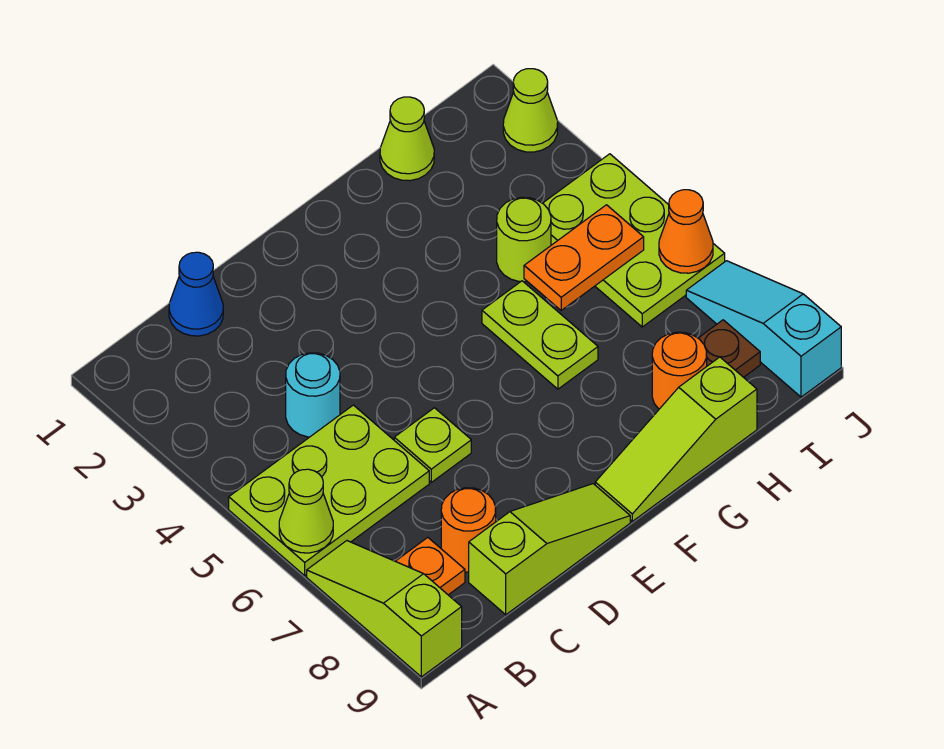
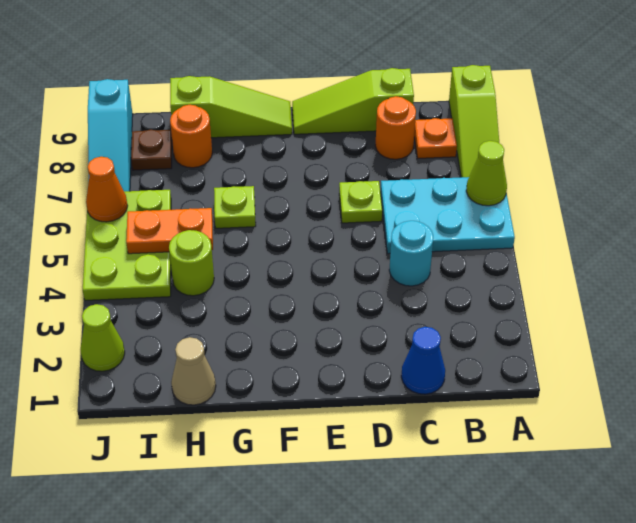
lime plate A5:C6 level 1 -> cyan plate A5:C6 level 1
lime plate G5:G6 level 1 -> lime plate G6 level 1
lime cone H1 level 1 -> tan cone H1 level 1

